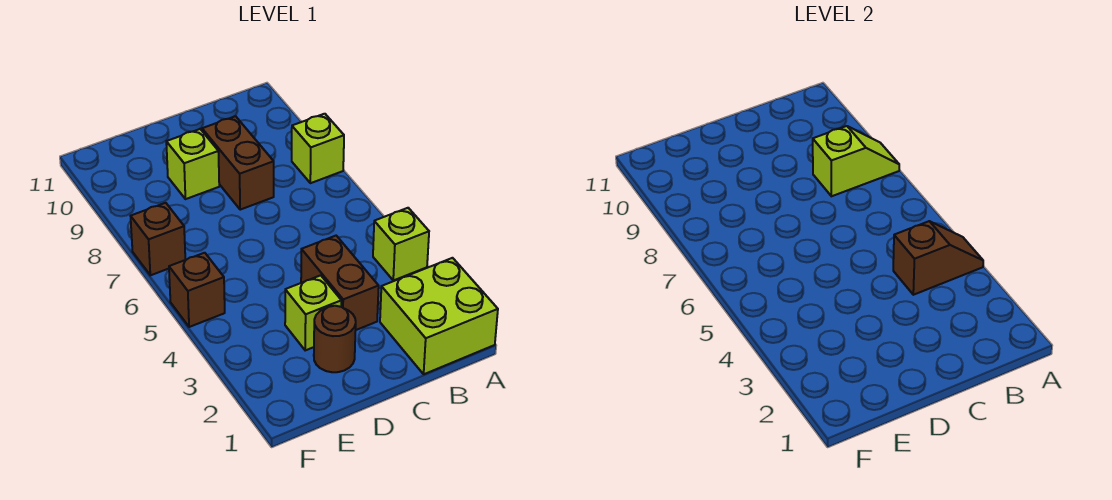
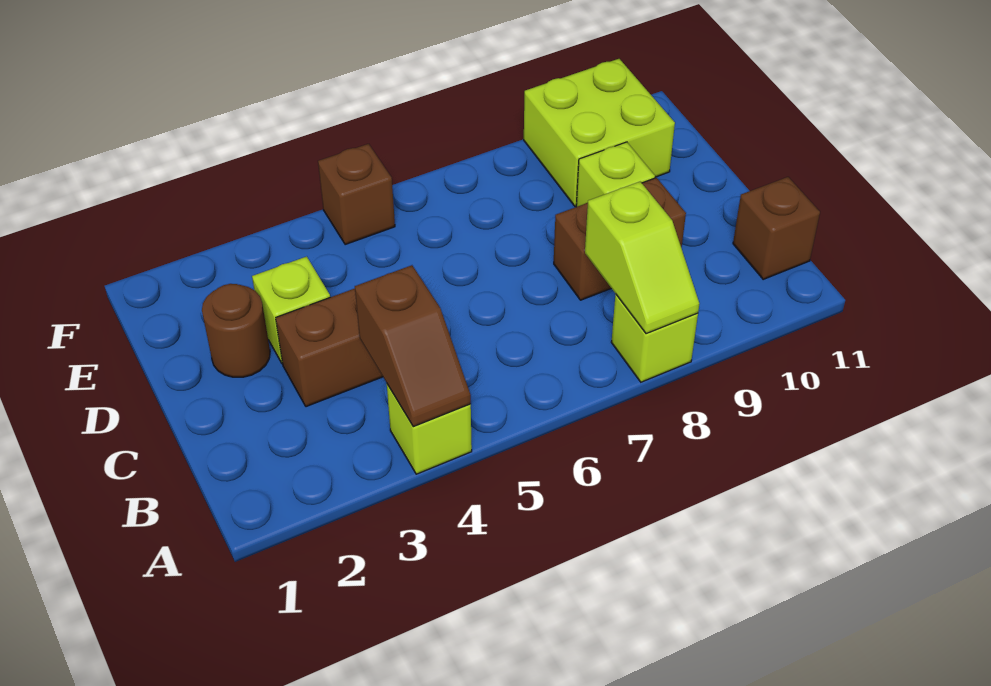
lime brick A1:B2 level 1 -> lime brick E9:F10 level 1
brown brick F7 level 1 -> brown brick B11 level 1

